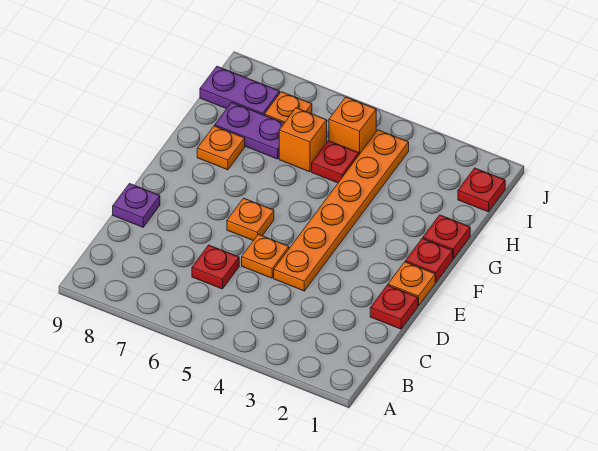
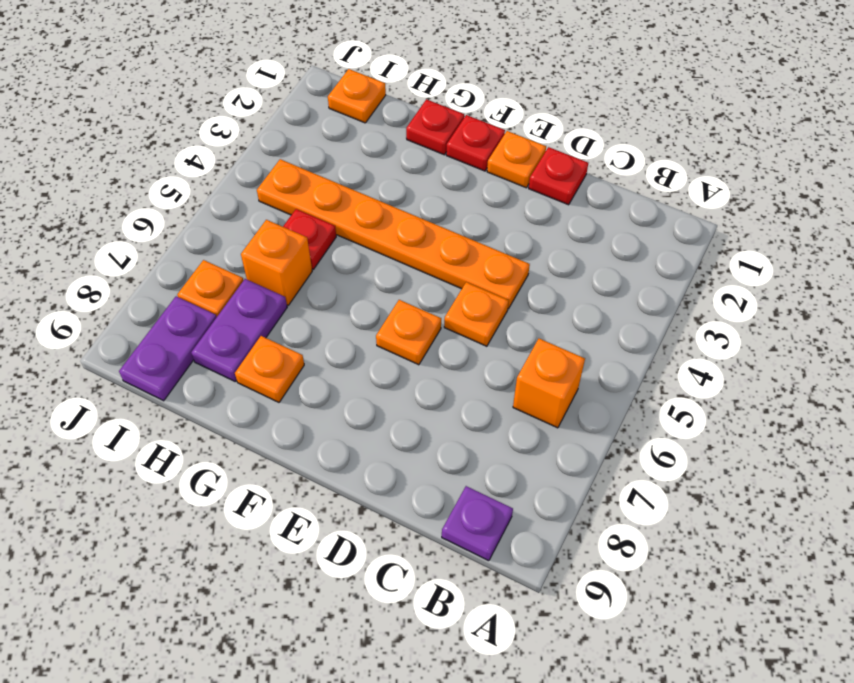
red plate C6 level 1 -> none
purple plate D9 level 1 -> purple plate B9 level 1
red plate I1 level 1 -> orange plate I1 level 1
orange brick I5 level 1 -> orange brick B6 level 1

